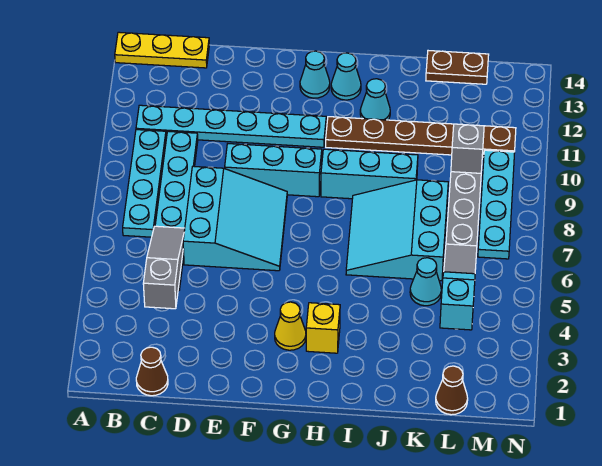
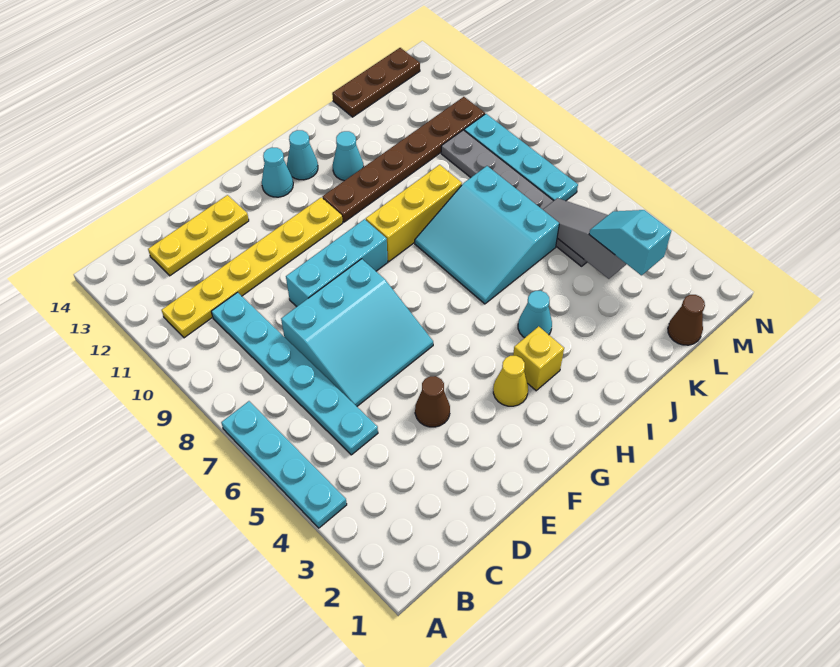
yellow plate A14:C14 level 1 -> yellow plate C13:E13 level 1
cyan plate B7:B10 level 1 -> cyan plate A4:A7 level 1
cyan plate B11:G11 level 1 -> yellow plate B11:G11 level 1
brown cone C1 level 1 -> brown cone E4 level 1
grey slope C4:C6 level 2 top 4 -> none
cyan slope D6:F8 level 1 top D -> cyan slope D6:F8 level 1 top 8
cyan brick H9:J9 level 1 -> yellow brick H9:J9 level 1
cyan cone K5 level 1 -> cyan cone I4 level 1
brown plate K14:L14 level 1 -> brown plate K14:M14 level 1
grey brick L10 level 2 -> none

